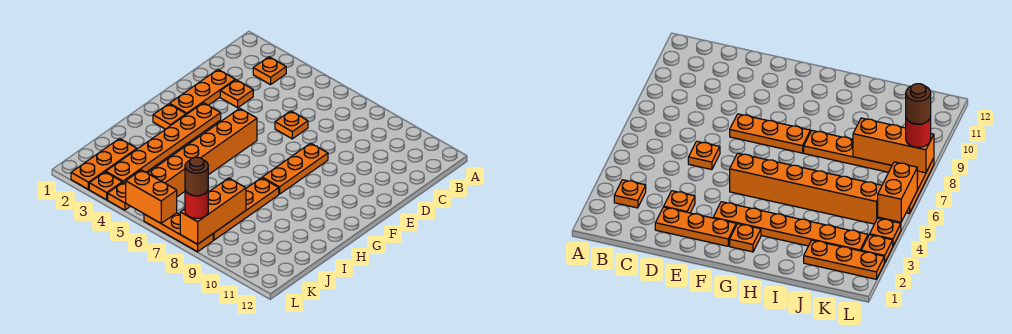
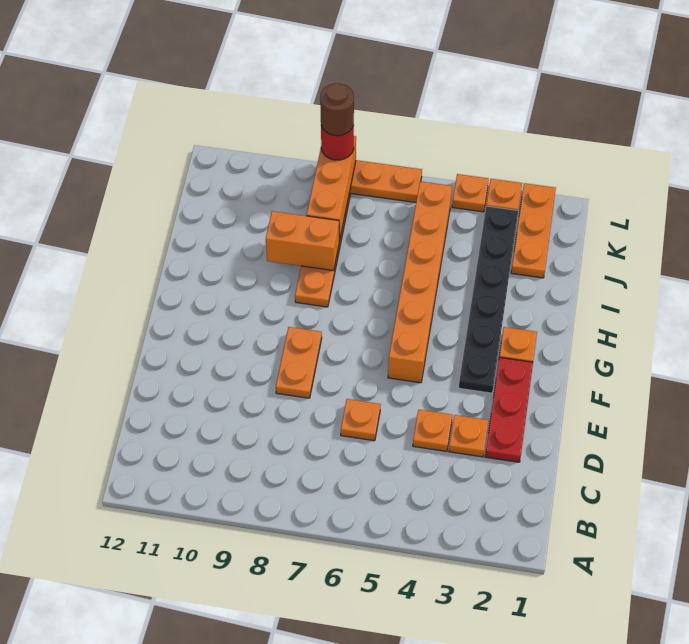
orange plate B3 level 1 -> orange plate D4 level 1
orange plate D2:F2 level 1 -> red plate D2:F2 level 1
orange plate E8:G8 level 1 -> orange plate E8:F8 level 1
orange plate F3:K3 level 1 -> black plate F3:K3 level 1
orange brick L5:L6 level 2 -> orange brick I8:I9 level 2

